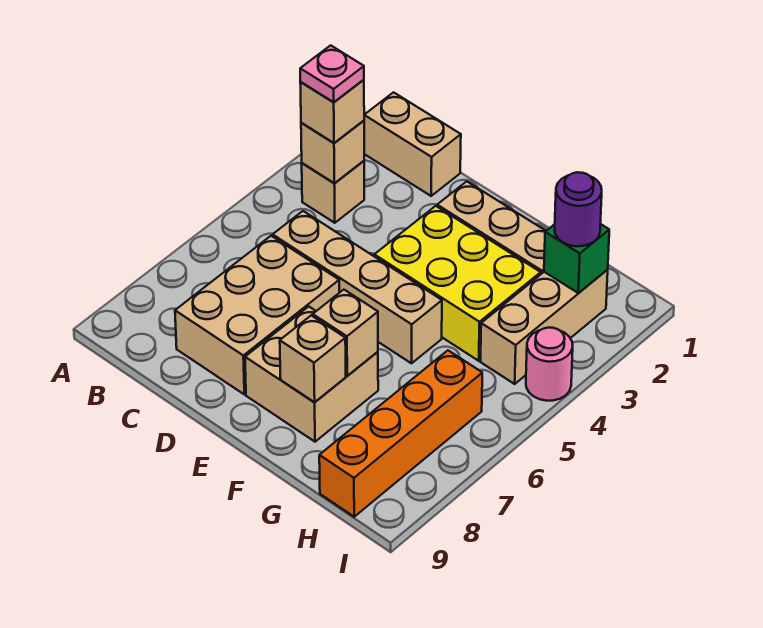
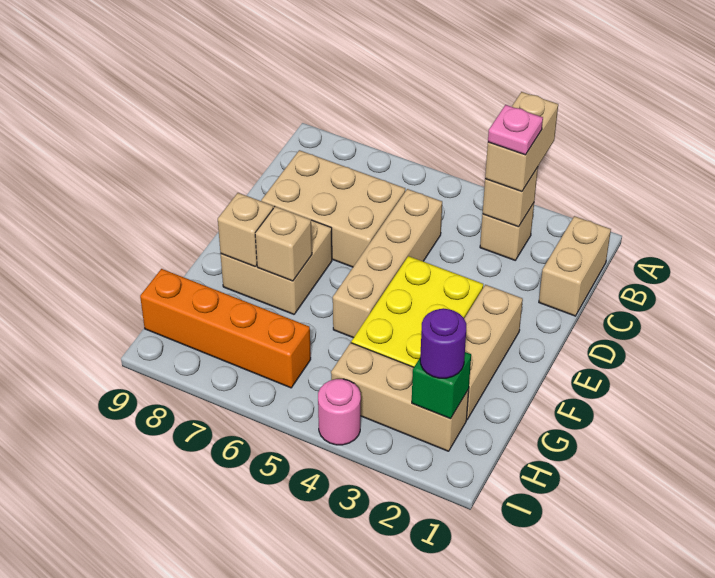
tan brick B3 level 3 -> tan brick A3:B3 level 3

